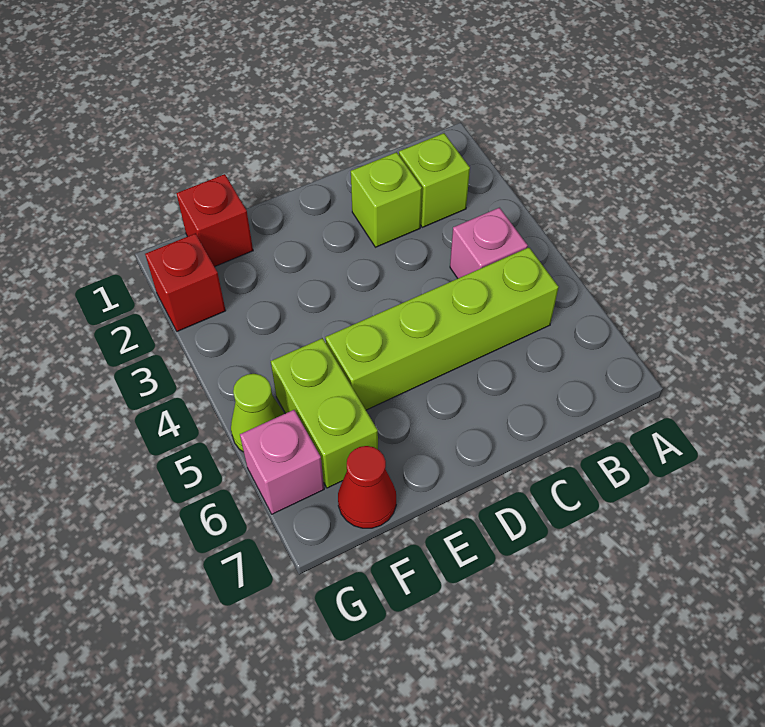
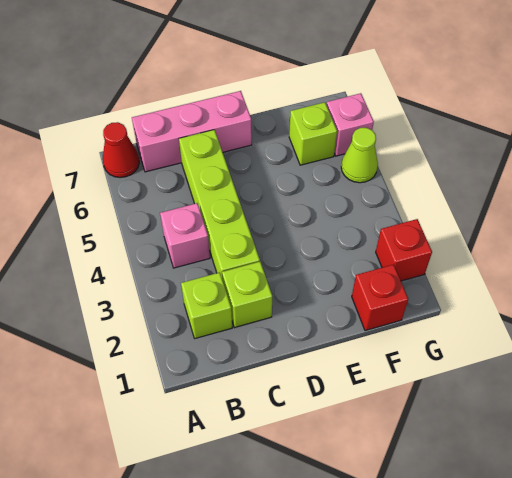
lime brick B5:E5 level 1 -> lime brick C3:C6 level 1
none -> pink brick B7:D7 level 1
lime brick F5:F6 level 1 -> lime brick F6 level 1
red cone F7 level 1 -> red cone A7 level 1

